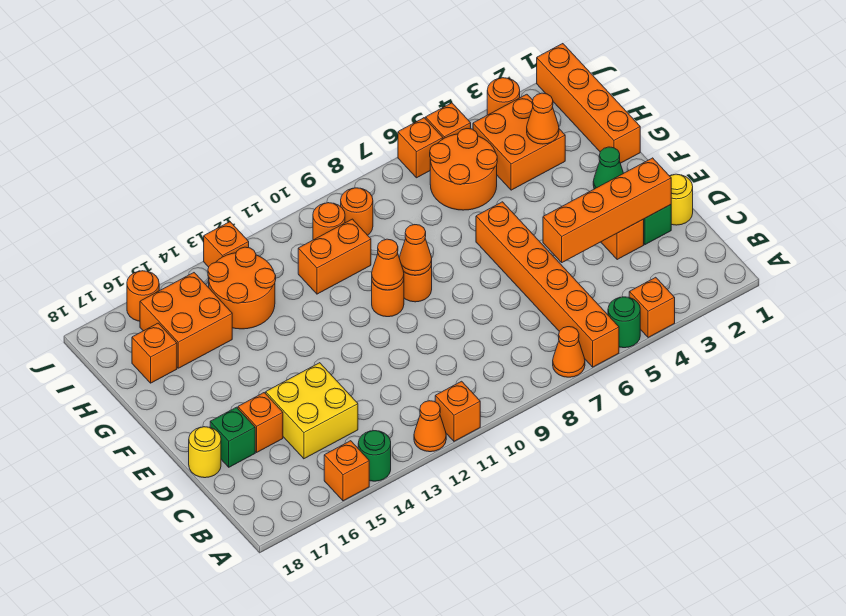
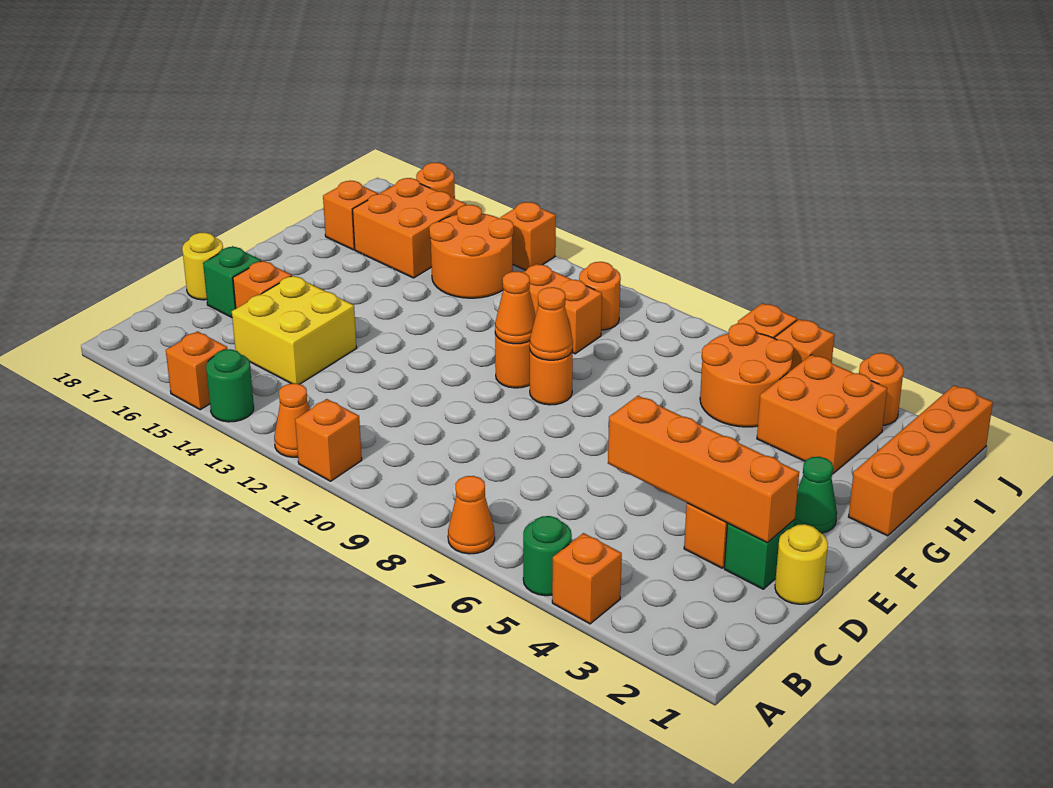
orange brick A6:F6 level 1 -> none
orange cone H3 level 2 -> none
orange round brick I9 level 1 -> none

